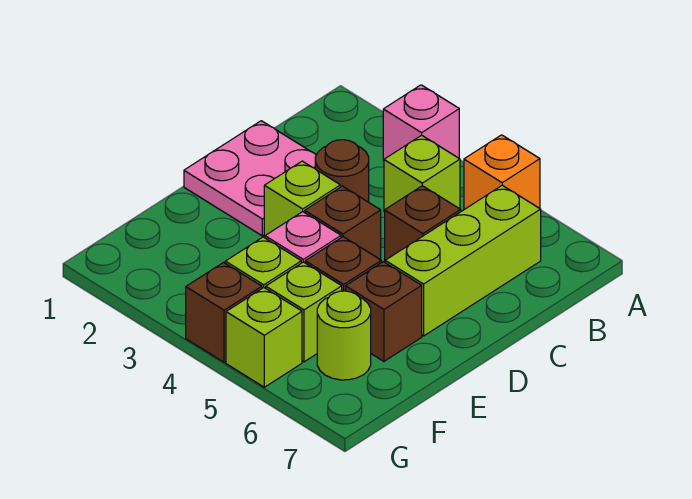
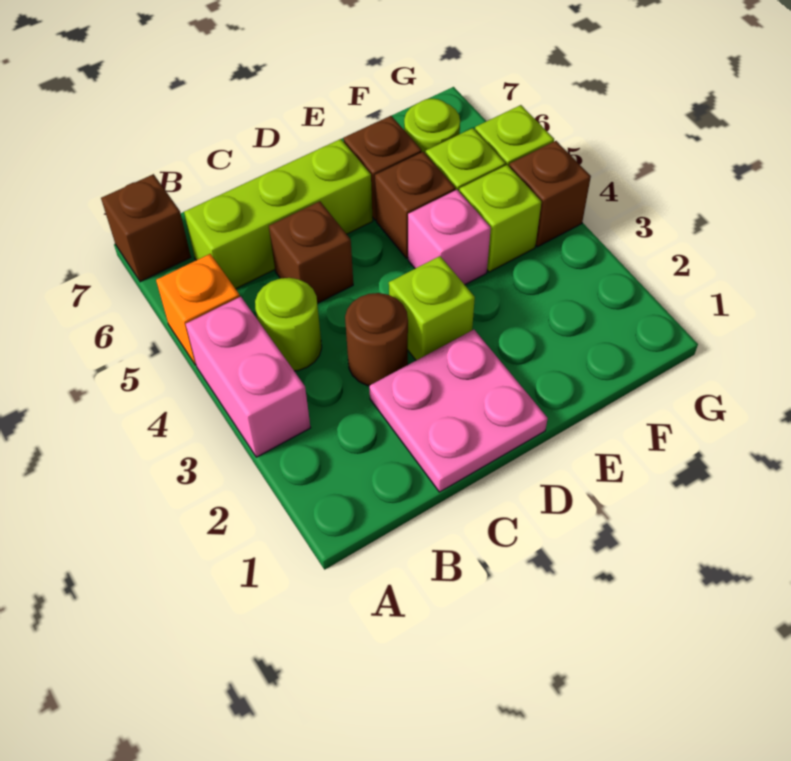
pink brick A3 level 1 -> pink brick A3:A4 level 1
lime brick B4 level 1 -> lime round brick B4 level 1
brown brick D4 level 1 -> brown brick A7 level 1

